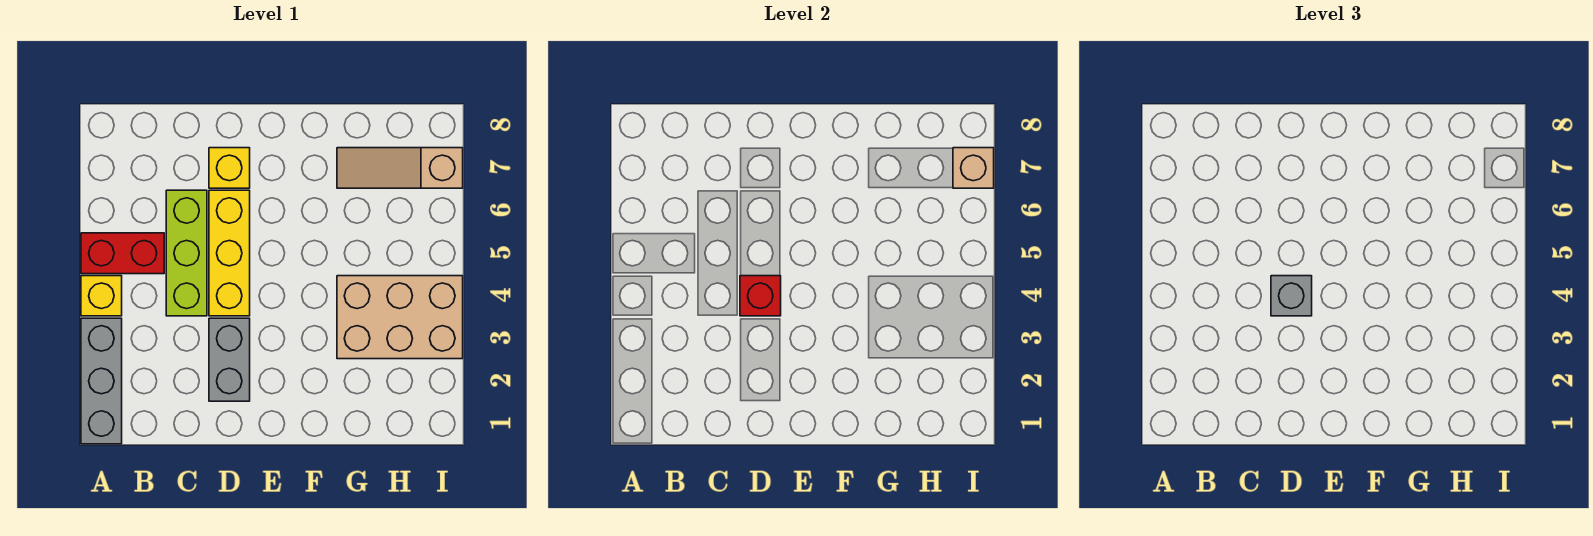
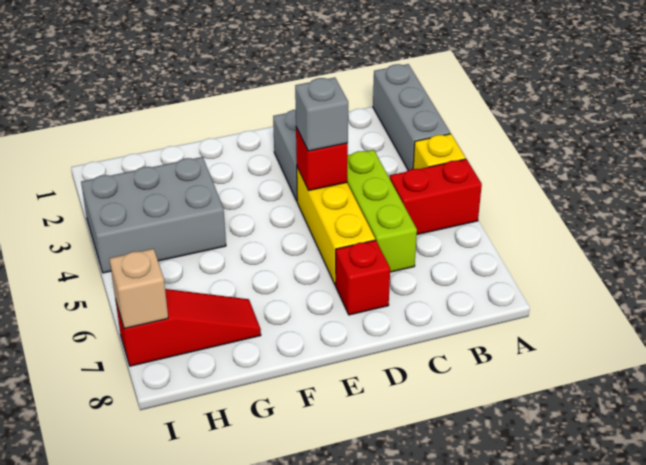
yellow brick D7 level 1 -> red brick D7 level 1
tan brick G3:I4 level 1 -> grey brick G3:I4 level 1
tan slope G7:I7 level 1 top I -> red slope G7:I7 level 1 top I

